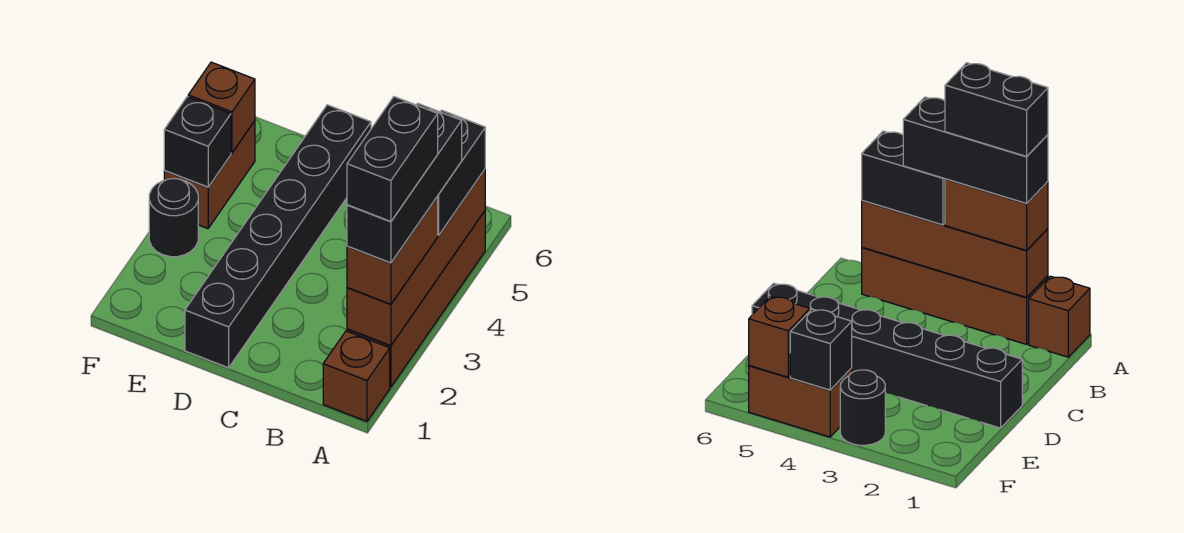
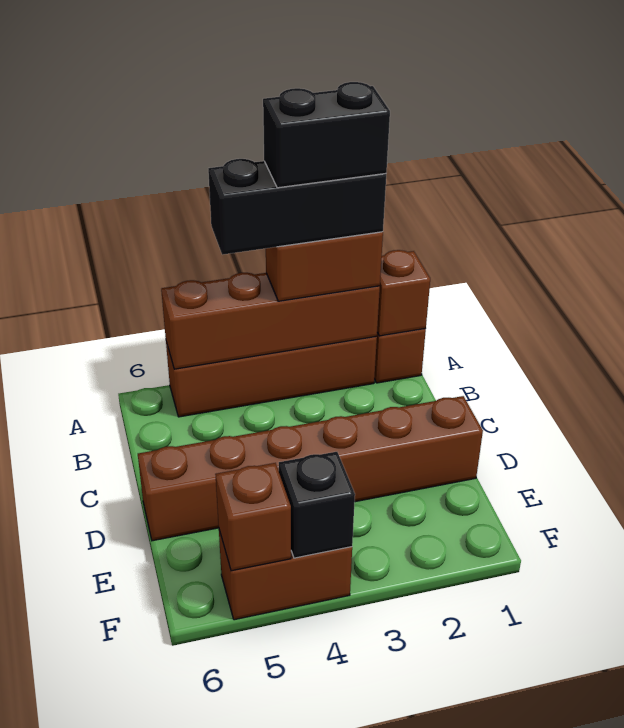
none -> brown brick A1 level 2
black brick A4:A5 level 3 -> none
black brick D1:D6 level 1 -> brown brick D1:D6 level 1
black round brick F3 level 1 -> none

